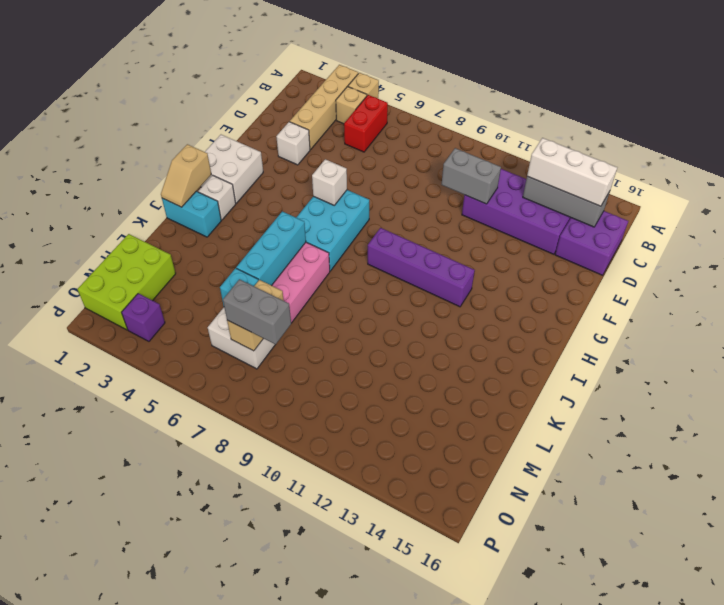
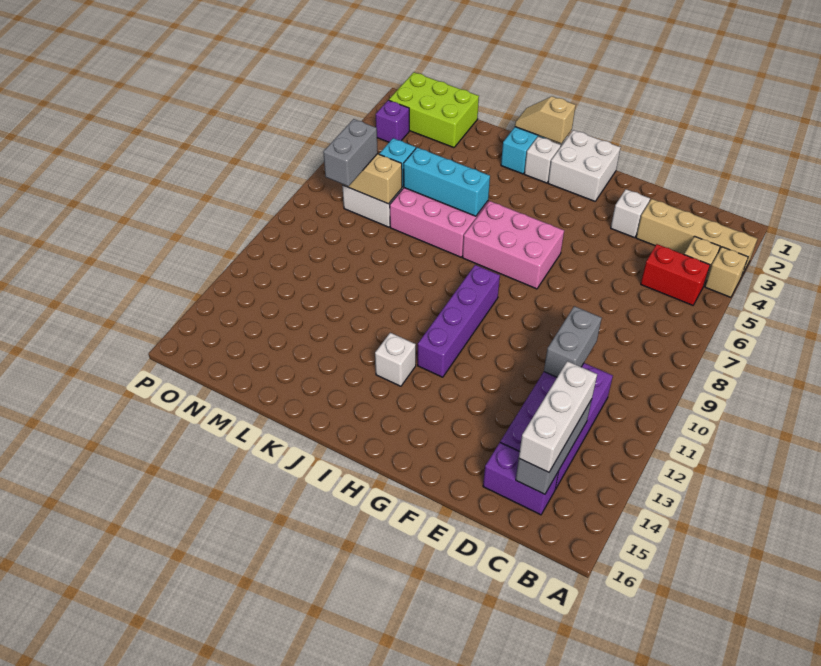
purple brick C15:D16 level 1 -> purple brick C15:D15 level 1
cyan brick G6:I7 level 1 -> pink brick G6:I7 level 1
white brick G6 level 2 -> white brick I13 level 1

